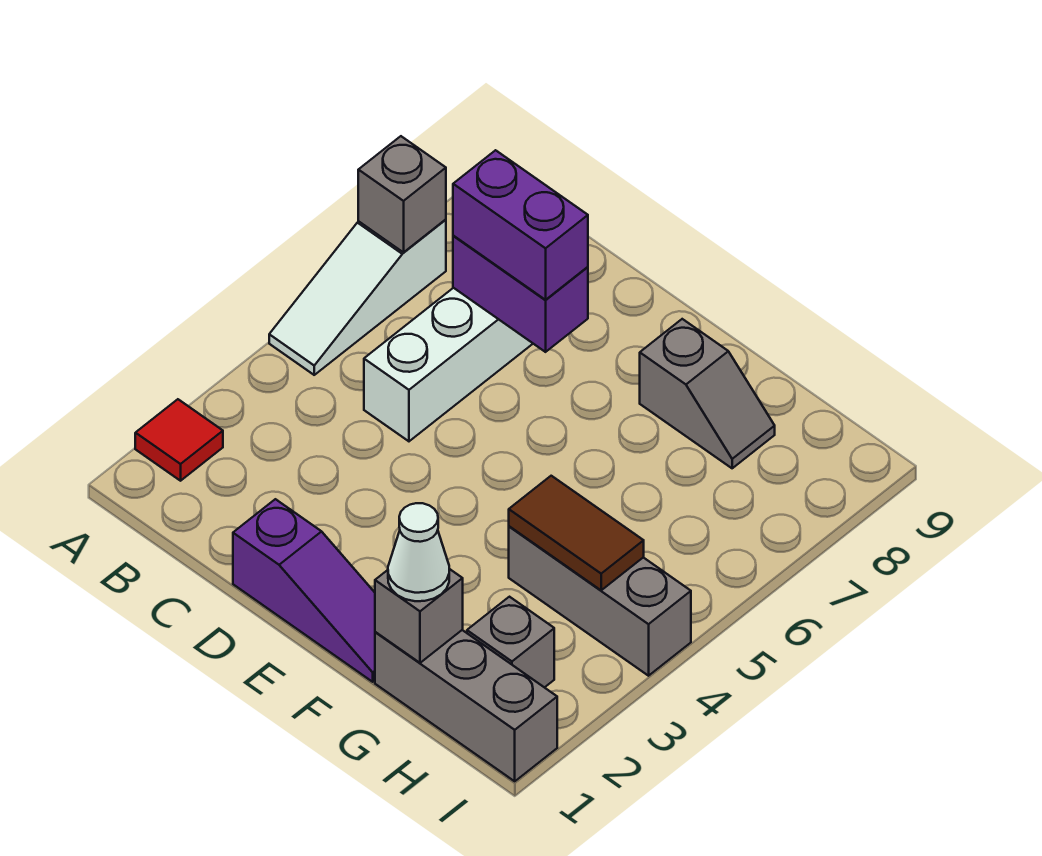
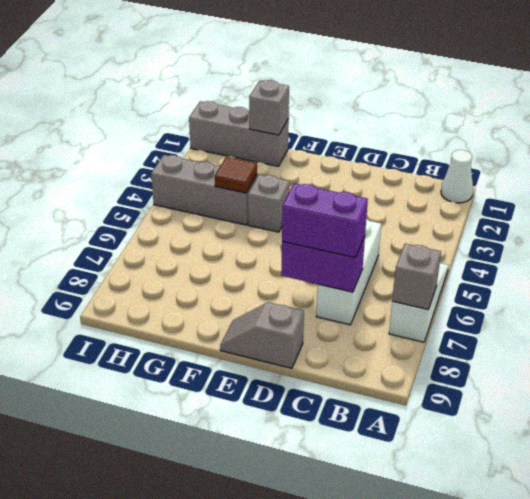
red tile A2 level 1 -> none
purple slope D1:F1 level 1 top D -> none
grey slope F8:G8 level 1 top F -> grey slope D9:E9 level 1 top D
white cone G1 level 3 -> white cone A1 level 1
brown tile G4:H4 level 2 -> brown tile G4 level 2
grey brick H2 level 1 -> grey brick F4 level 1

